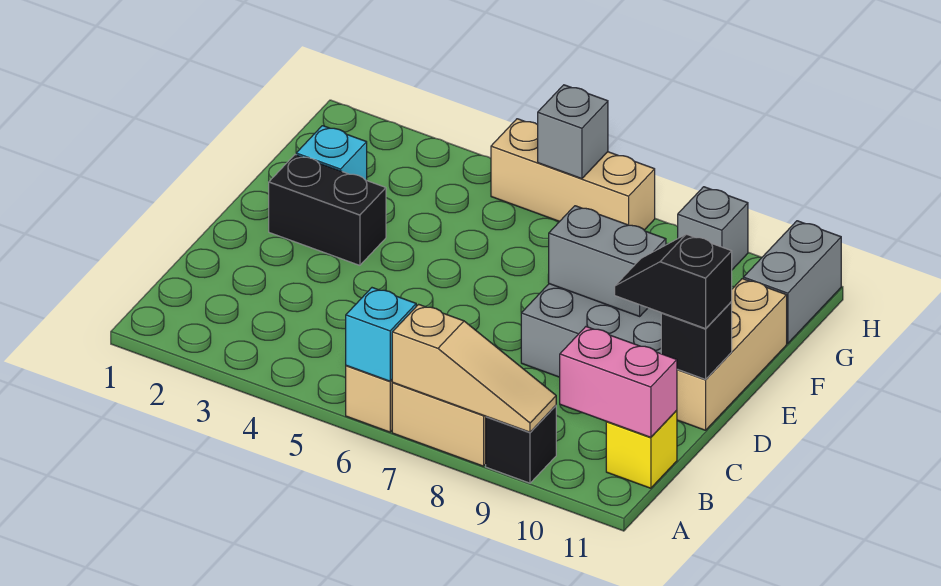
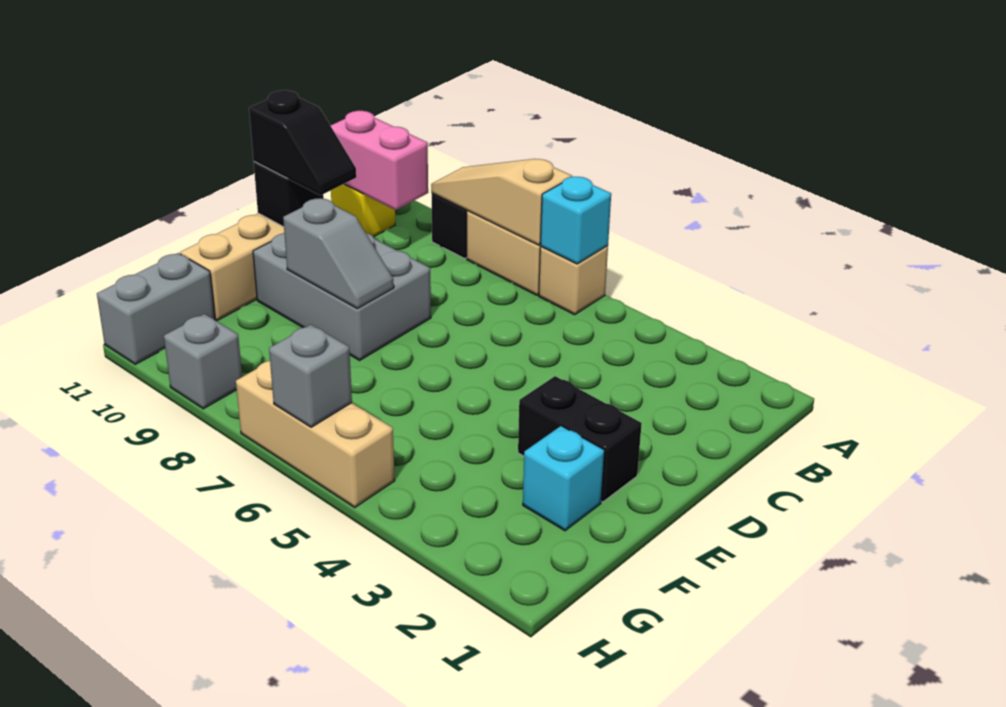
grey brick E8:E9 level 2 -> grey slope E8:E9 level 2 top 9

